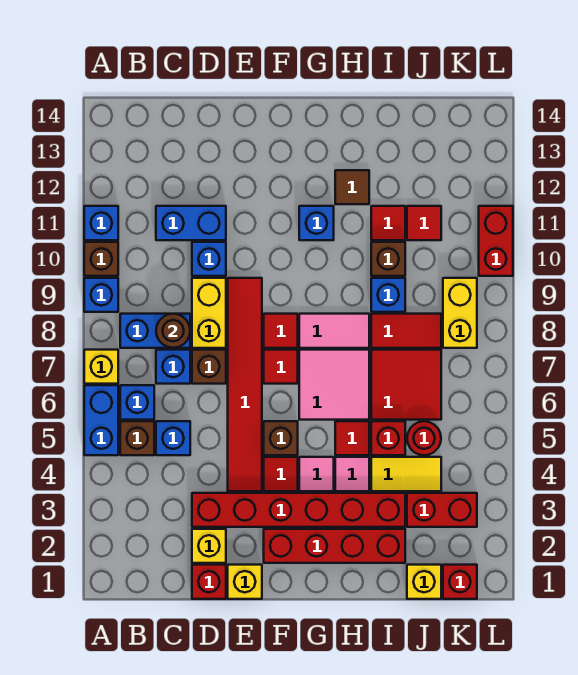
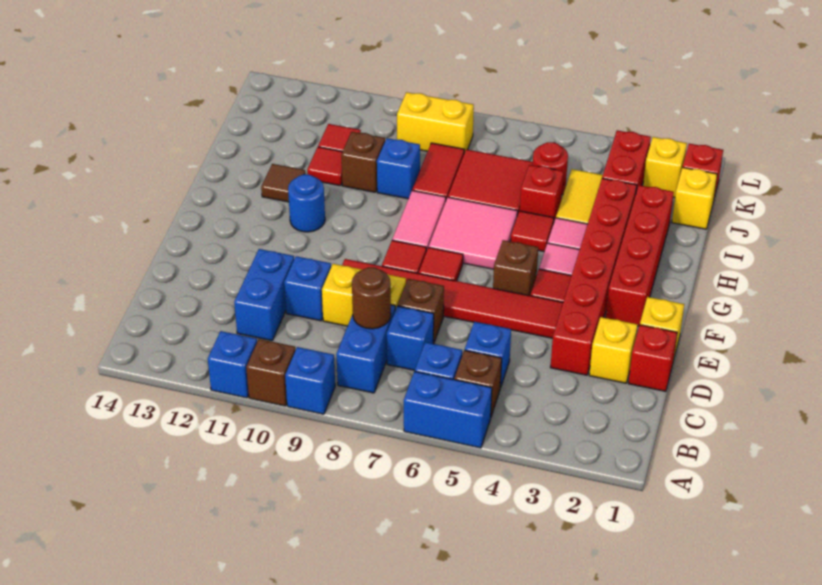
yellow brick A7 level 1 -> yellow brick K2 level 1
blue brick G11 level 1 -> blue round brick G11 level 1
red brick L10:L11 level 1 -> none

